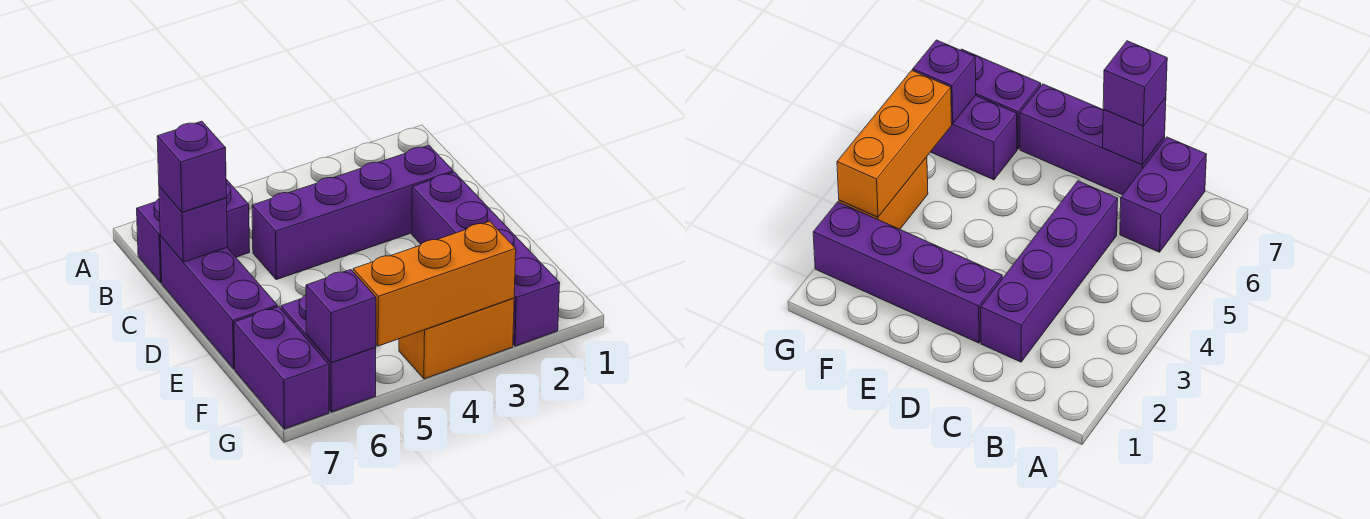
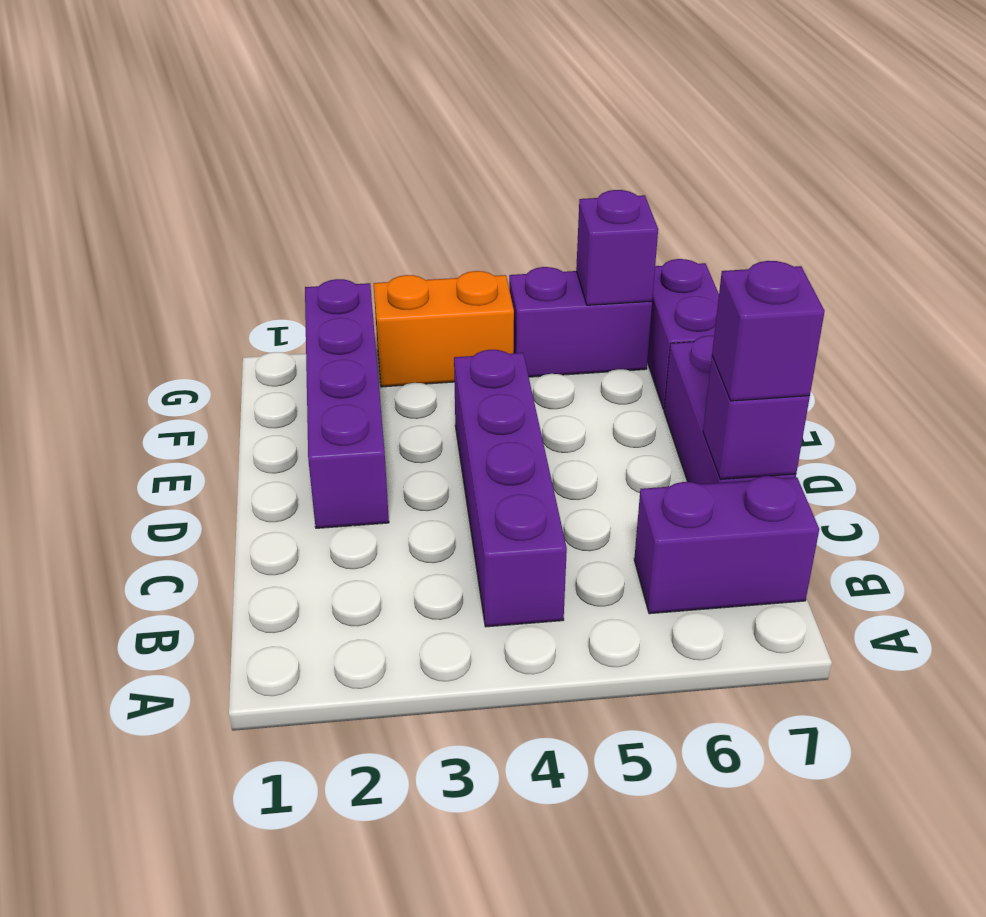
purple brick C2:C5 level 1 -> purple brick B4:E4 level 1
purple brick F6:G6 level 1 -> purple brick G5:G6 level 1
orange brick G3:G5 level 2 -> none

